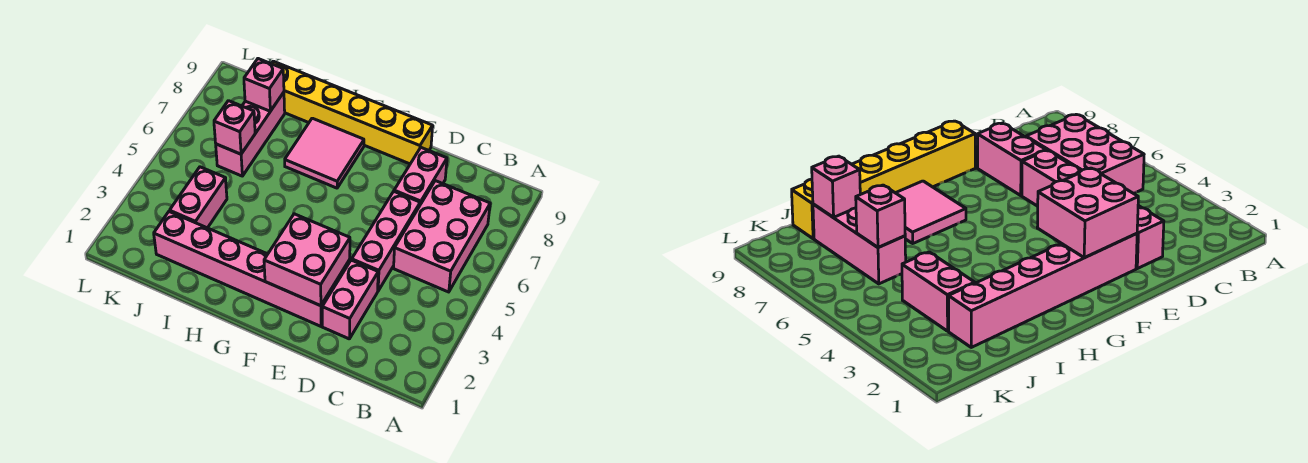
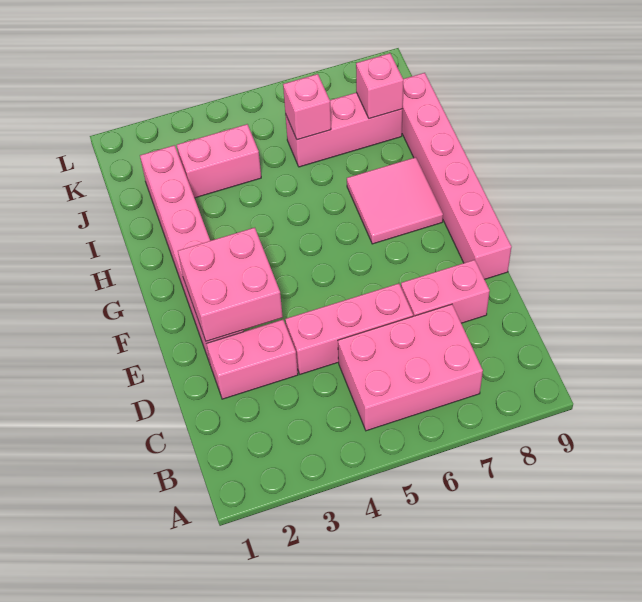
yellow brick E9:J9 level 1 -> pink brick E9:J9 level 1

